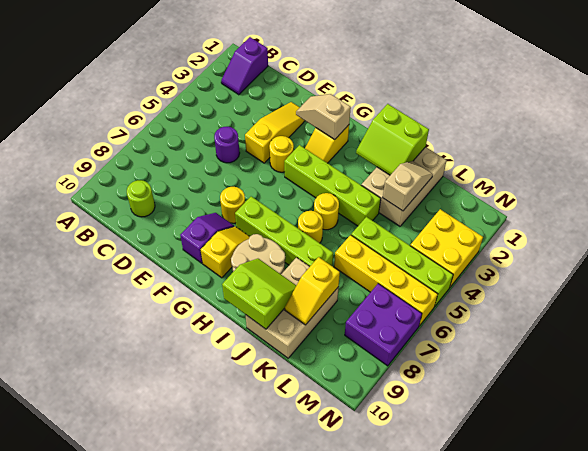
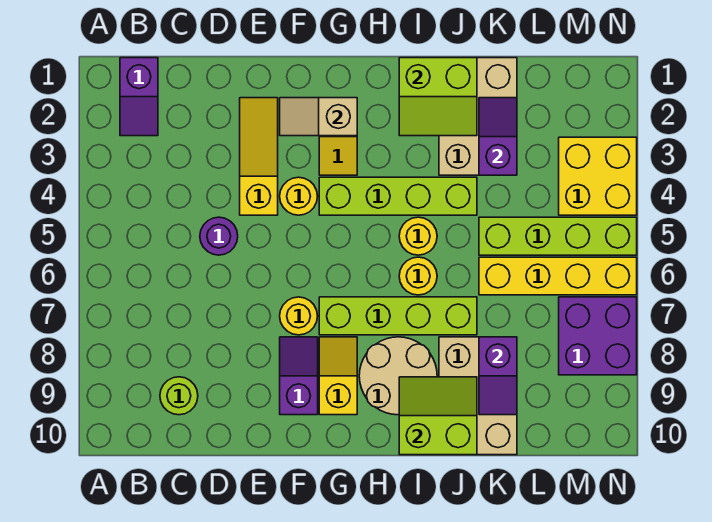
tan slope K2:K3 level 2 top 3 -> purple slope K2:K3 level 2 top 3
yellow slope K8:K9 level 2 top 8 -> purple slope K8:K9 level 2 top 8

